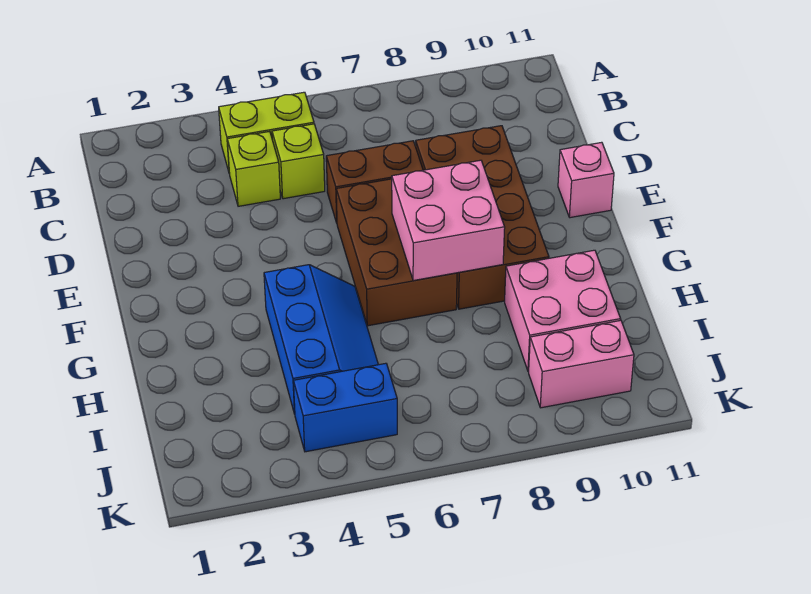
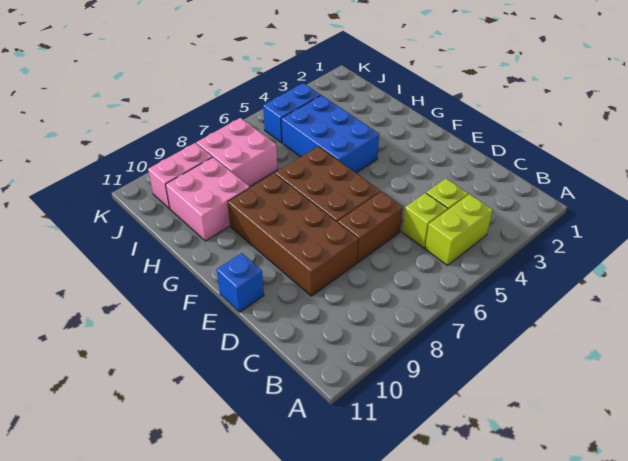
pink brick E11 level 1 -> blue brick E11 level 1
pink brick F7:G8 level 2 -> pink brick I7:J8 level 1
blue slope G4:I5 level 1 top 4 -> blue brick G4:I5 level 1

